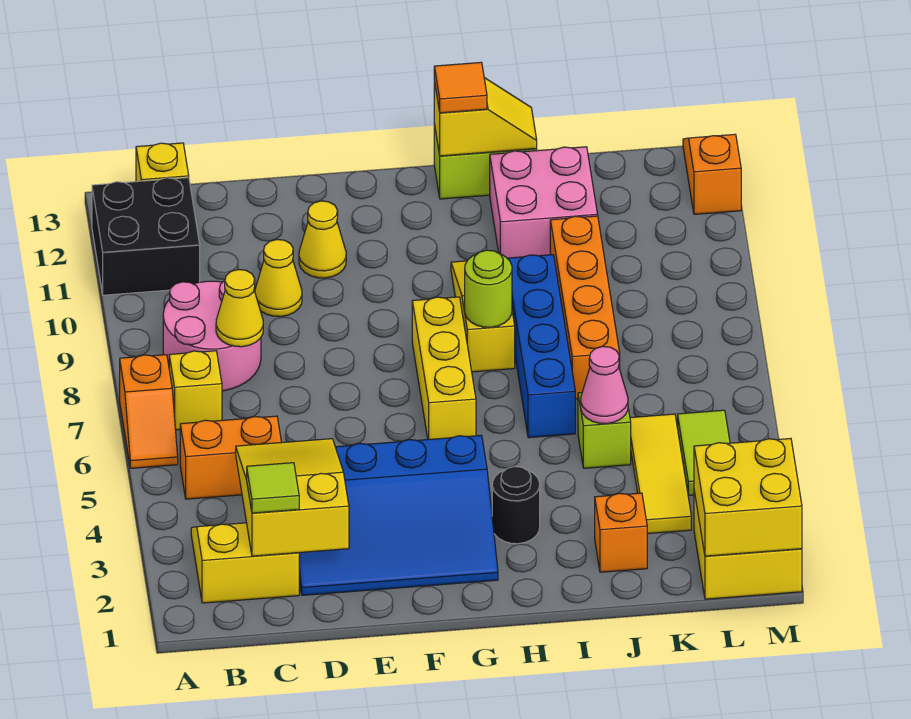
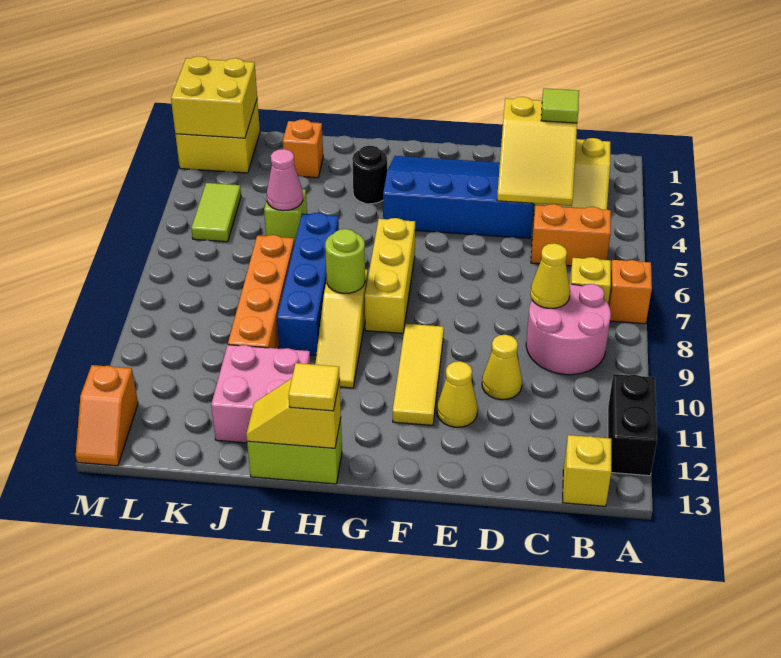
black brick A11:B12 level 1 -> black brick A11:A12 level 1
orange tile H13 level 3 -> yellow tile H13 level 3
yellow tile K3:K5 level 1 -> yellow tile F9:F11 level 1

